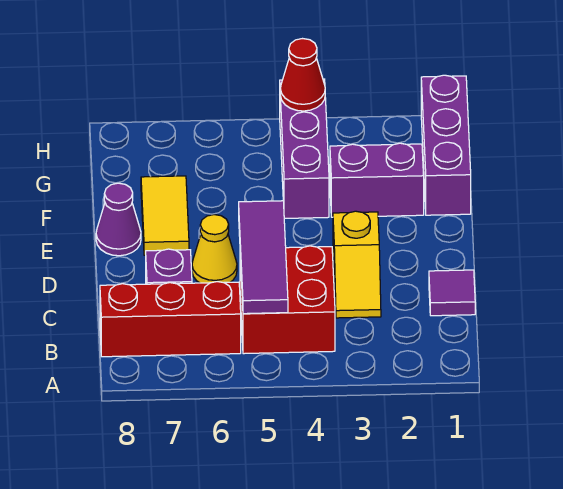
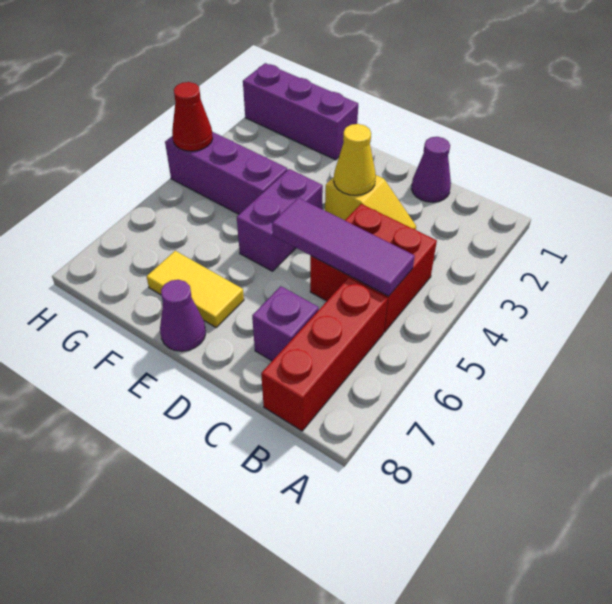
purple tile C1 level 1 -> purple cone C1 level 1
yellow cone D6 level 1 -> yellow cone D3 level 2
purple brick F2:F3 level 1 -> purple brick E4:E5 level 1

